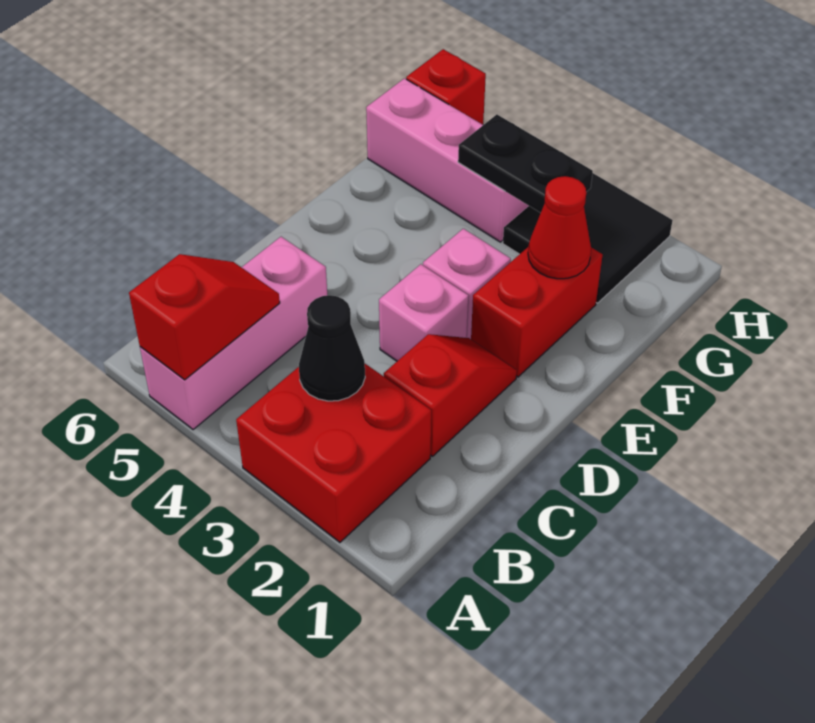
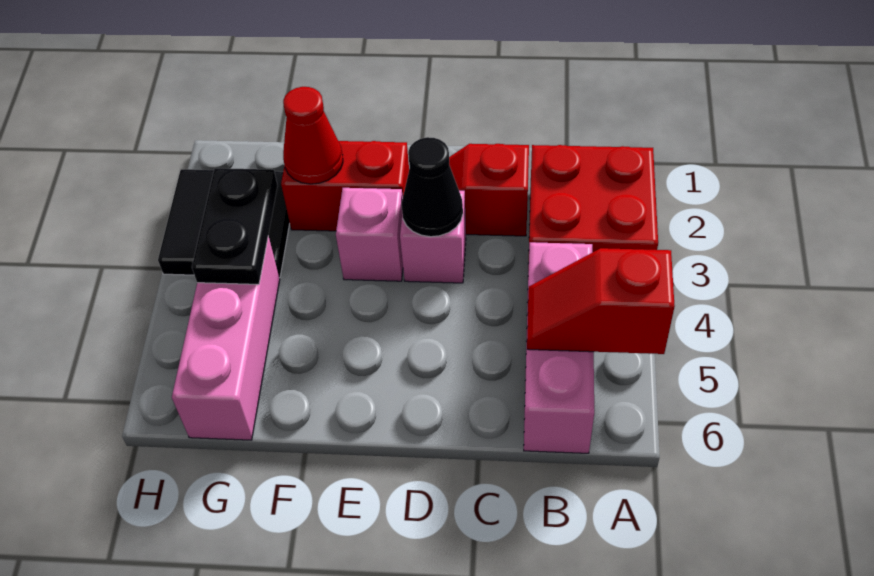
pink brick A5:C5 level 1 -> pink brick B4:B6 level 1
black cone B3 level 2 -> black cone D3 level 2
red brick H6 level 1 -> none

